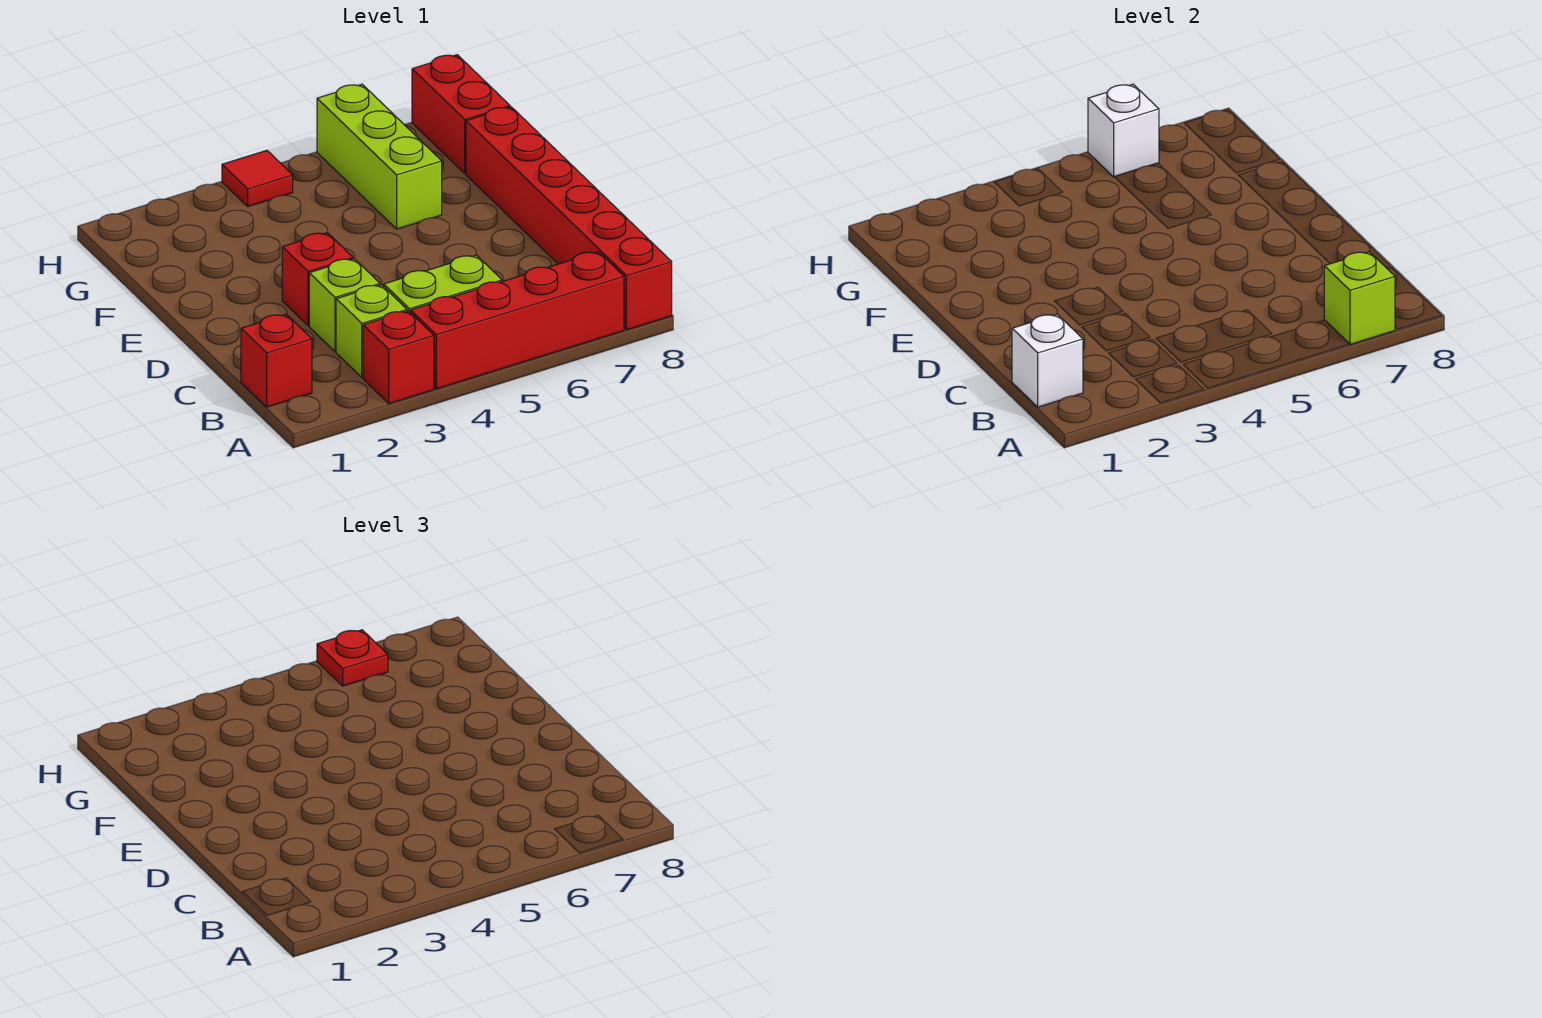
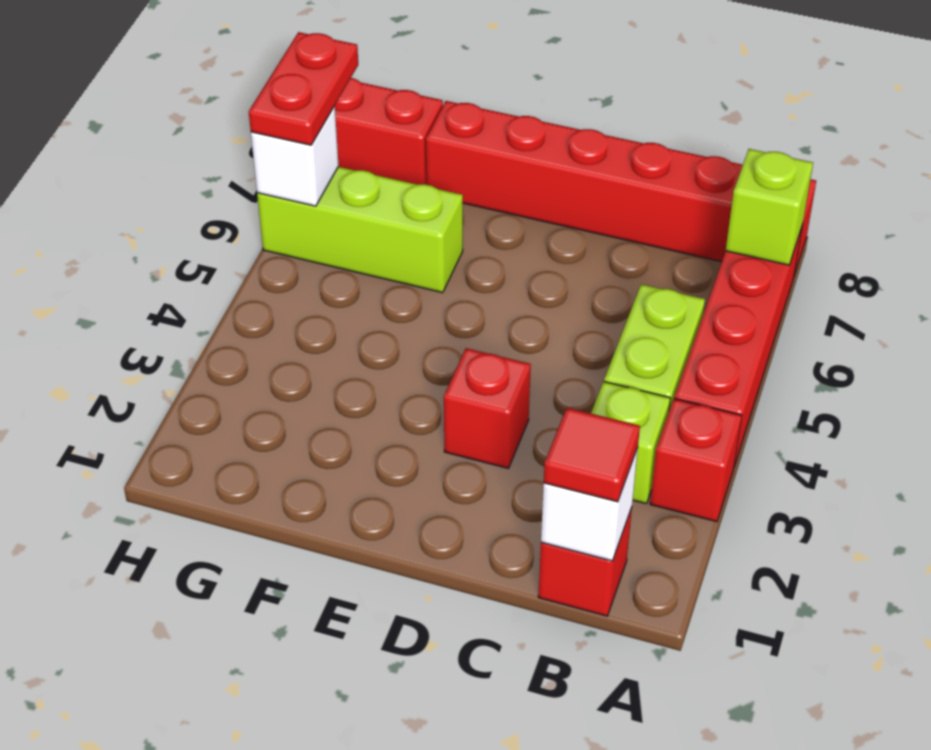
lime brick C3 level 1 -> none
red tile H4 level 1 -> red tile B1 level 3
red plate H6 level 3 -> red plate H6:H7 level 3

